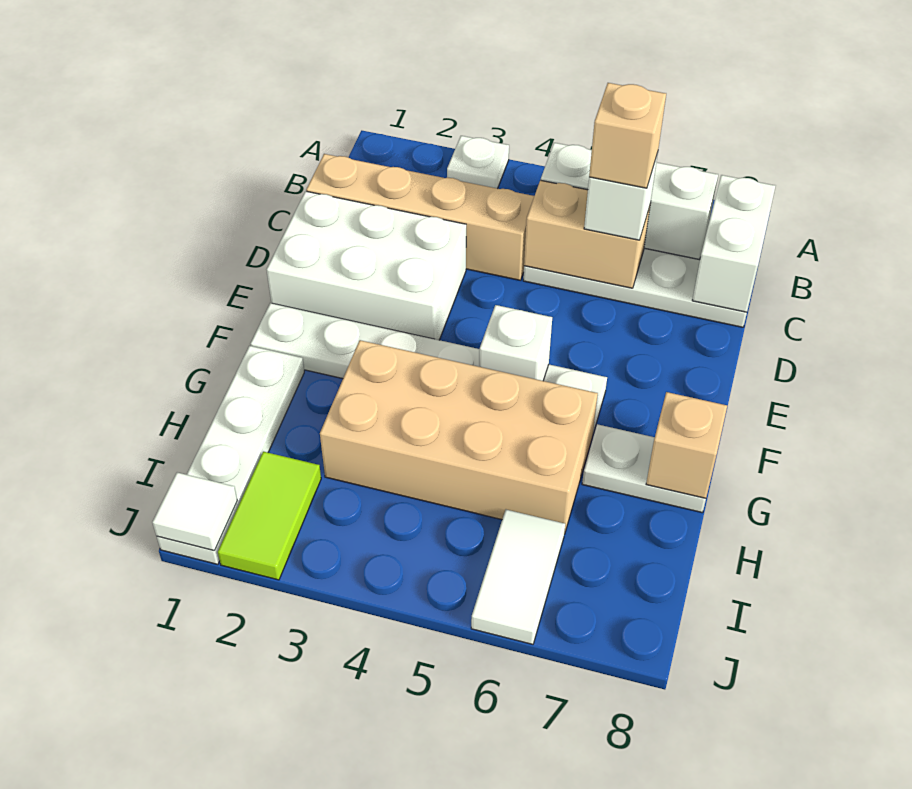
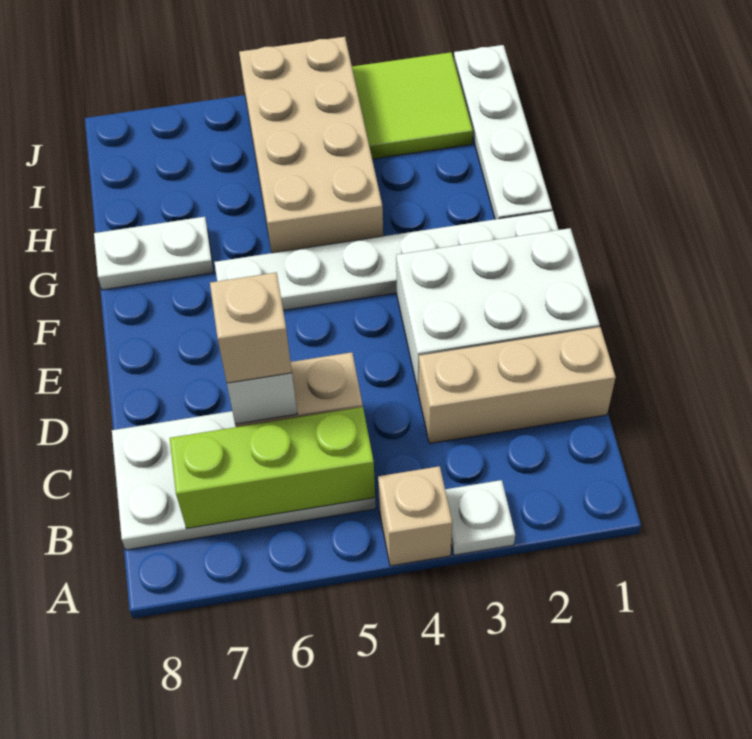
white brick B5:B7 level 2 -> lime brick B5:B7 level 2
white brick B8:C8 level 2 -> none
tan brick C1:C4 level 1 -> tan brick C1:C3 level 1
white brick F5 level 2 -> none
tan brick G3:H6 level 1 -> tan brick G4:J5 level 1
tan brick G8 level 2 -> tan brick A4 level 1
lime tile I2:J2 level 1 -> lime tile I2:J3 level 1
white tile I6:J6 level 1 -> none
white tile J1 level 2 -> none

